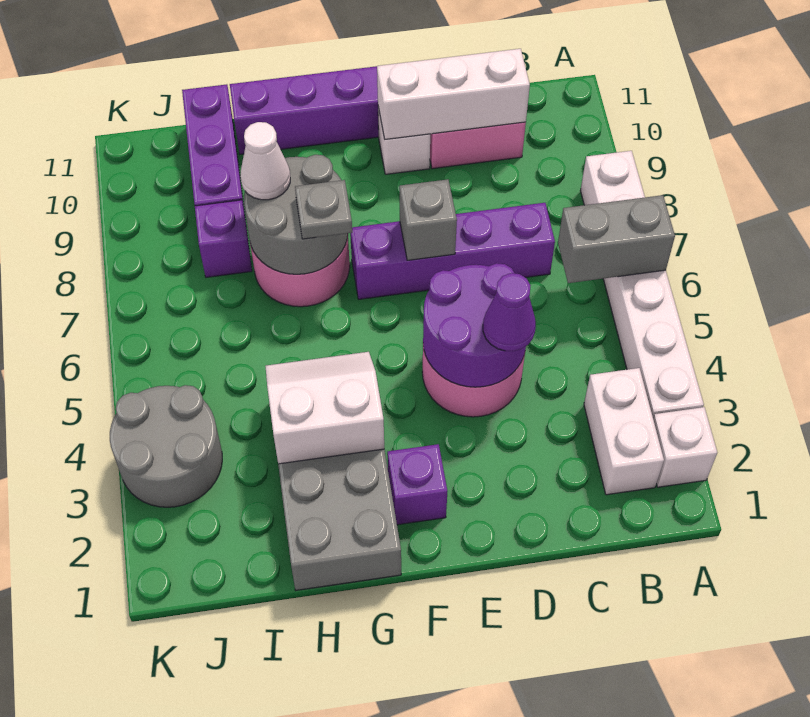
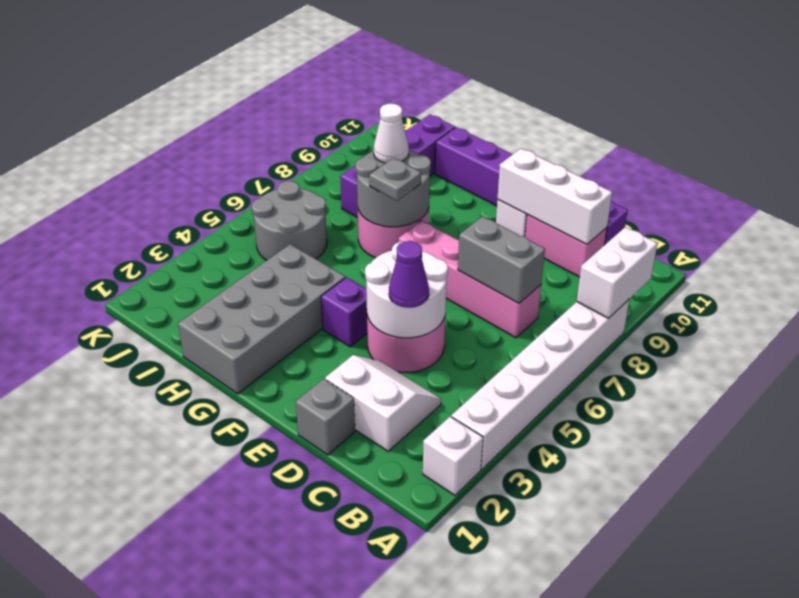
grey brick A6:B6 level 2 -> grey brick C7:D7 level 2
white brick B2:B3 level 1 -> white brick A8:A9 level 2
purple brick C7:F7 level 1 -> pink brick C7:F7 level 1
purple round brick D4:E5 level 2 -> white round brick D4:E5 level 2
grey brick E7 level 2 -> grey brick D1 level 1
purple brick F2 level 1 -> purple brick F4 level 1
white slope G3:H4 level 2 top 3 -> white slope C2:D3 level 1 top 2
grey round brick J3:K4 level 1 -> grey round brick I5:J6 level 1

